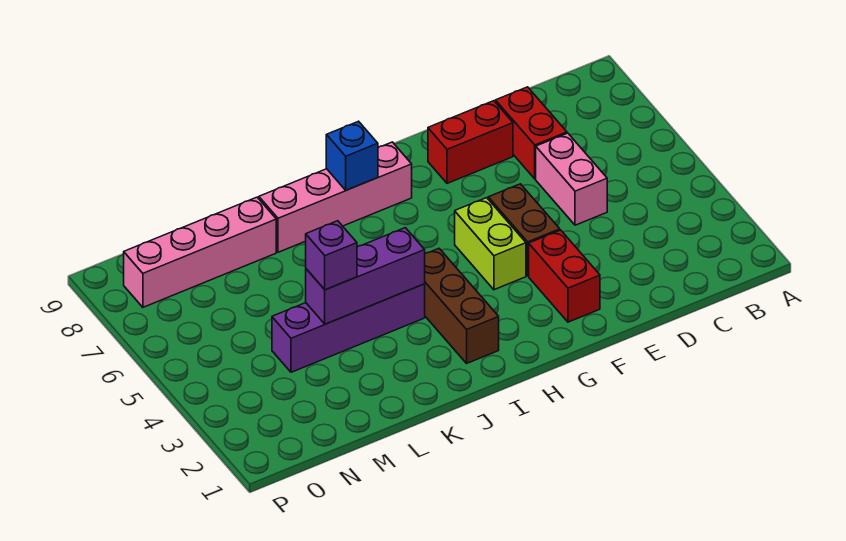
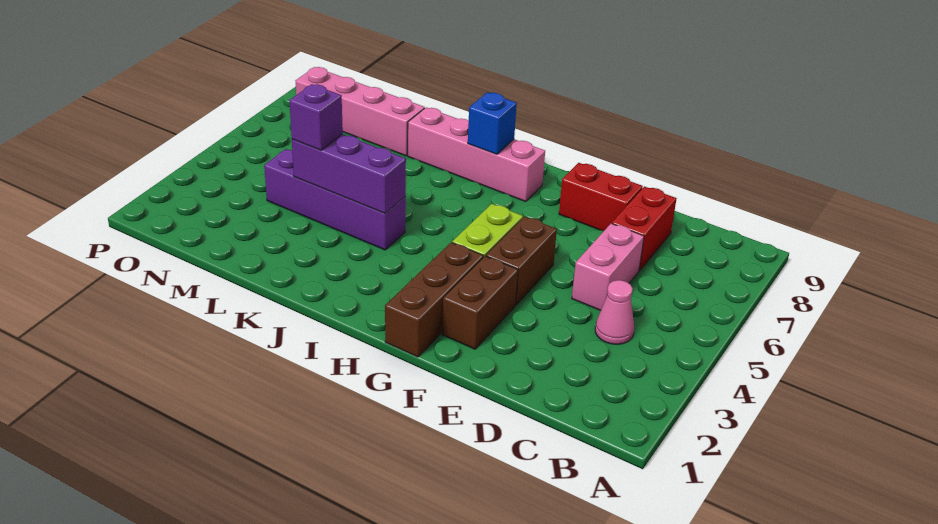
none -> pink cone C4 level 1
red brick F2:F3 level 1 -> brown brick F2:F3 level 1
brown brick I2:I4 level 1 -> brown brick G1:G3 level 1

